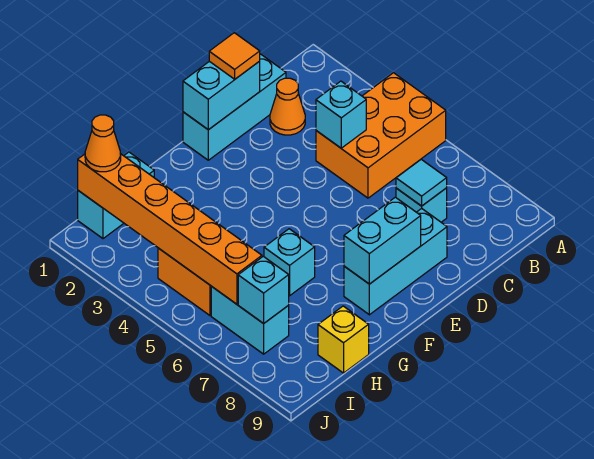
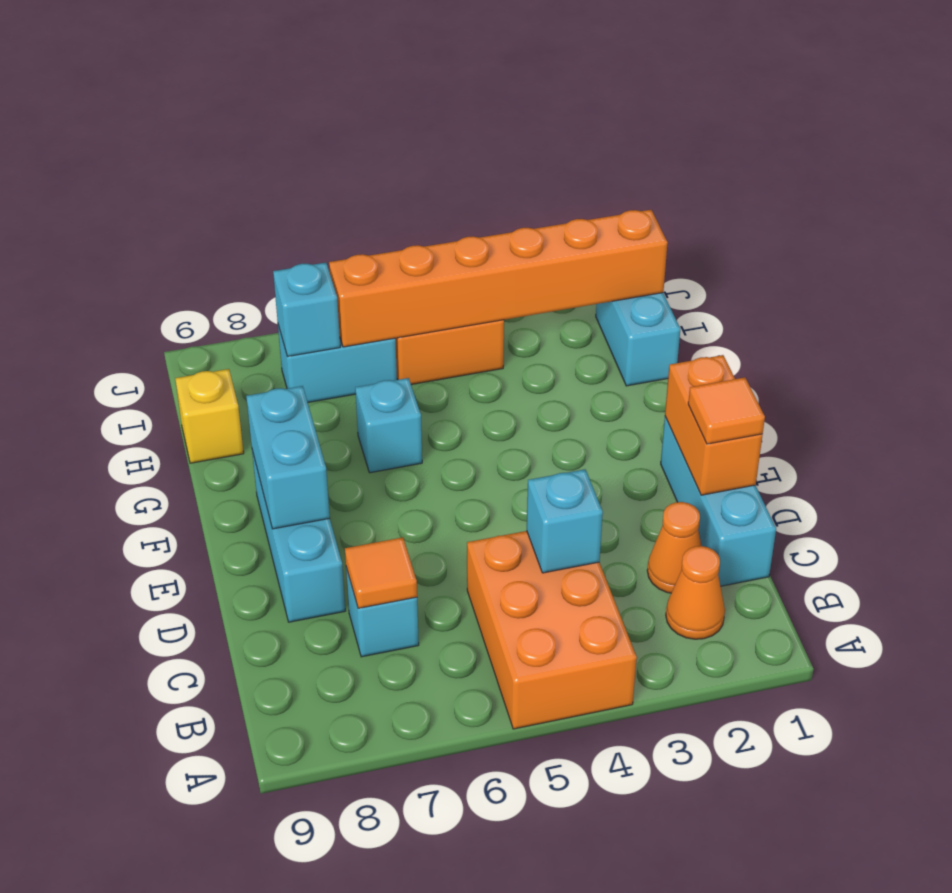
cyan tile C7 level 2 -> orange tile C7 level 2
cyan brick D1:E1 level 2 -> orange brick D1:E1 level 2
orange cone I1 level 3 -> orange cone B2 level 1

